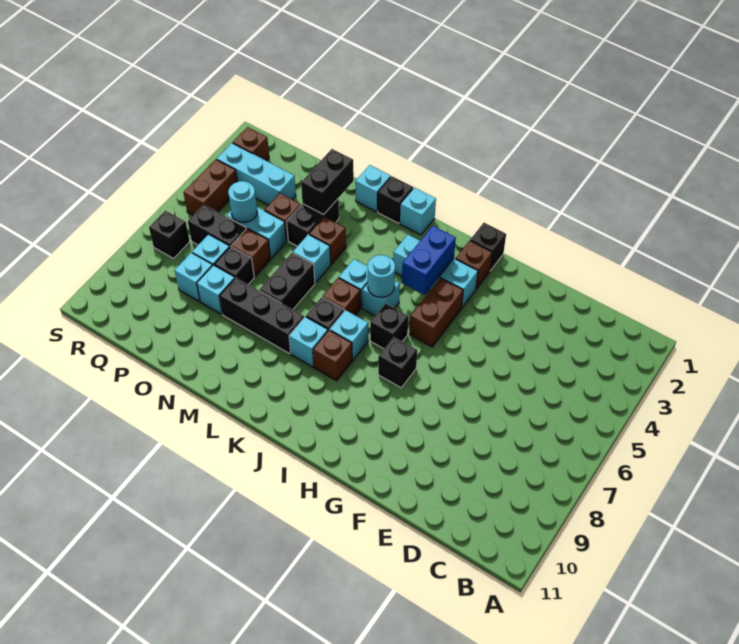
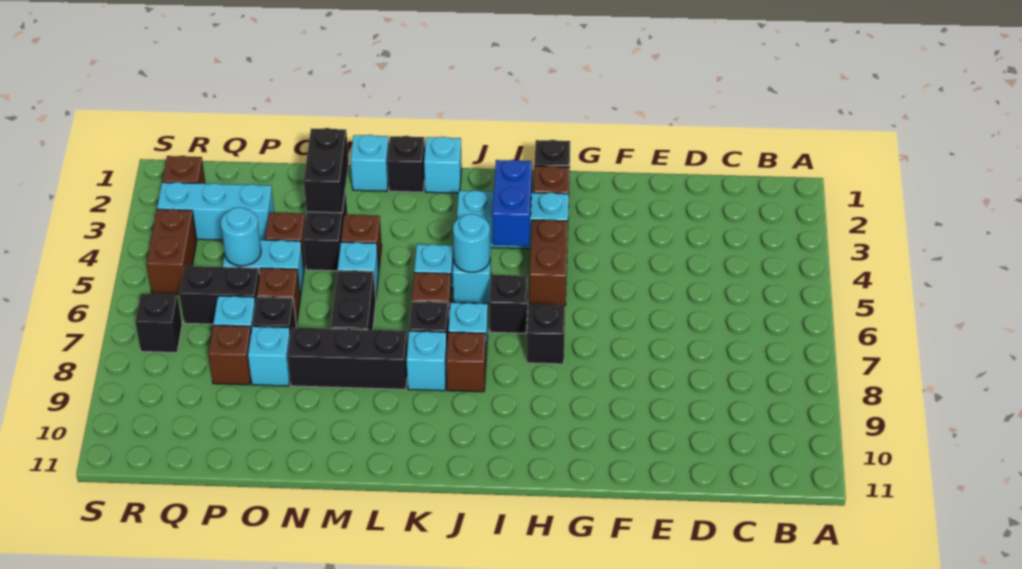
cyan brick P8 level 1 -> brown brick P8 level 1

